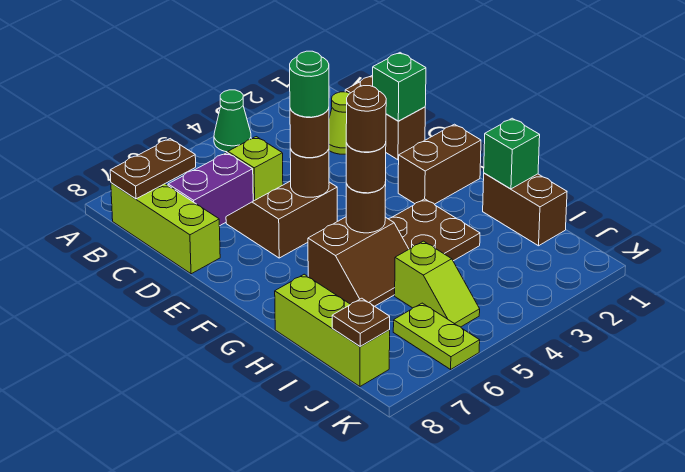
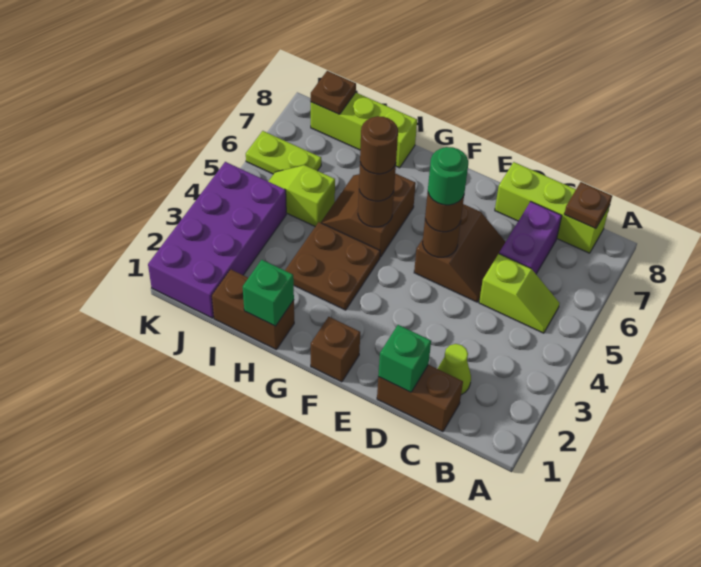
green cone A4 level 1 -> none
brown plate B7:B8 level 2 -> brown plate B8 level 2
brown brick F1:F2 level 1 -> brown brick F1 level 1
none -> purple brick J1:K4 level 1

